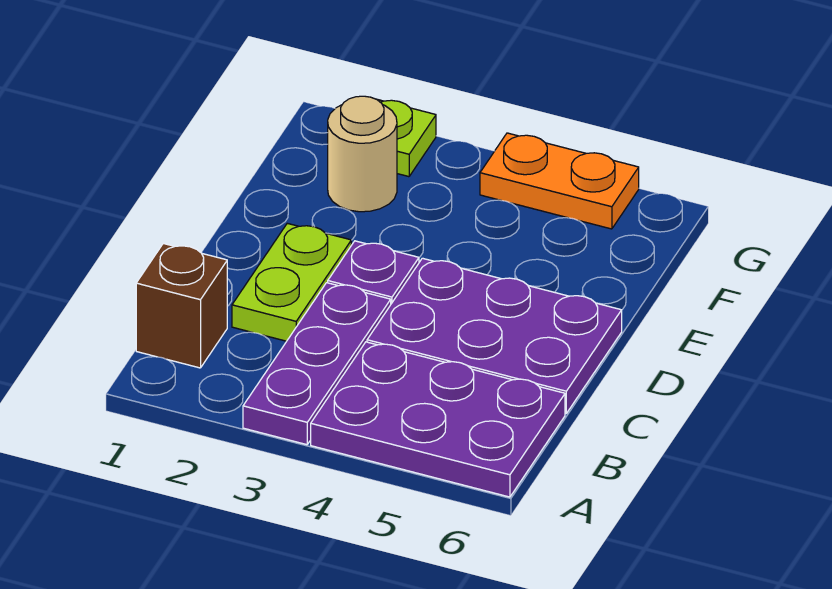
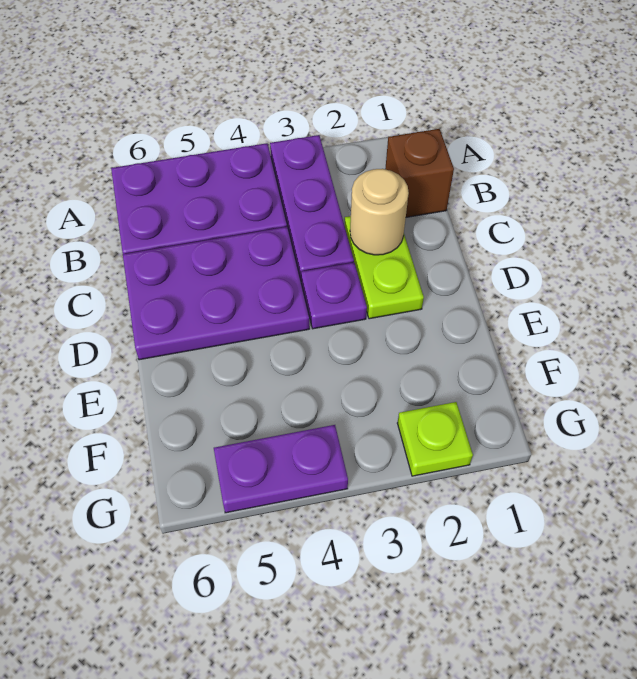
tan round brick F2 level 1 -> tan round brick C2 level 2
orange plate G4:G5 level 1 -> purple plate G4:G5 level 1

